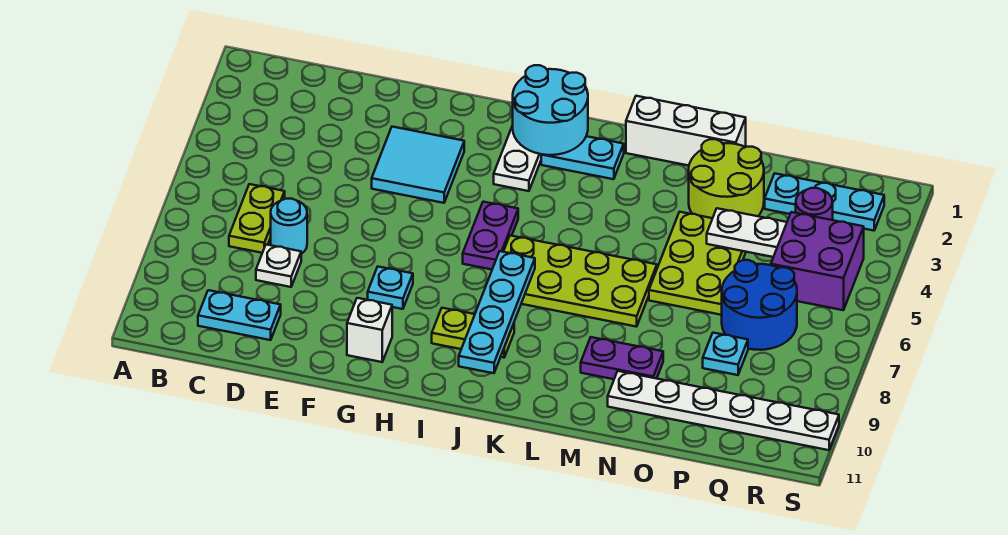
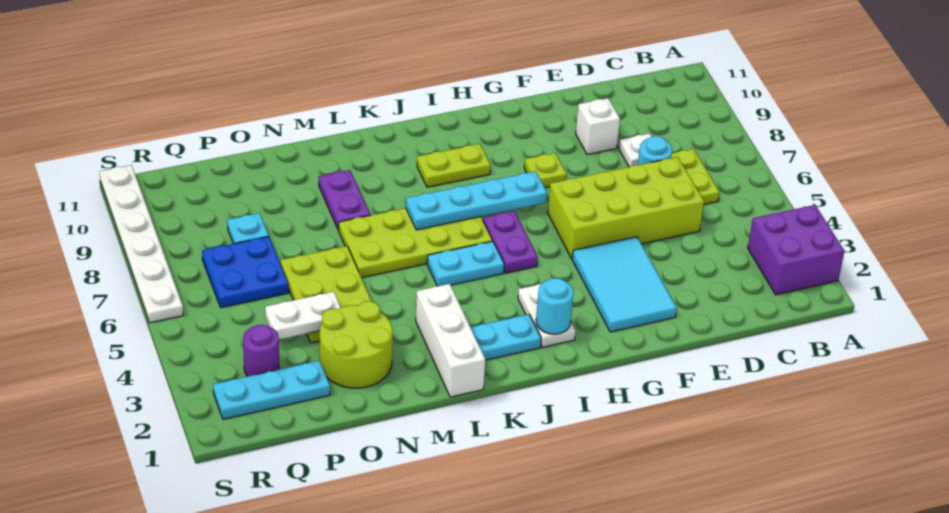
cyan plate C10:D10 level 1 -> cyan plate J5:K5 level 1
none -> lime brick D5:G6 level 1
cyan tile F3:G4 level 1 -> cyan tile F2:G4 level 1
cyan plate G8 level 1 -> lime plate G8 level 1
white brick G10 level 1 -> white brick E9 level 1
cyan round brick I1:J2 level 2 -> cyan round brick I2 level 2
cyan plate J7:J10 level 2 -> cyan plate H7:K7 level 2
white brick L1:N1 level 1 -> white brick L1:L3 level 1
purple plate M9:N9 level 1 -> purple plate M8:M9 level 1
white plate N10:S10 level 1 -> white plate S6:S11 level 1
blue round brick P6:Q7 level 1 -> blue plate P6:Q7 level 1
purple brick Q4:R5 level 1 -> purple brick A2:B3 level 1

